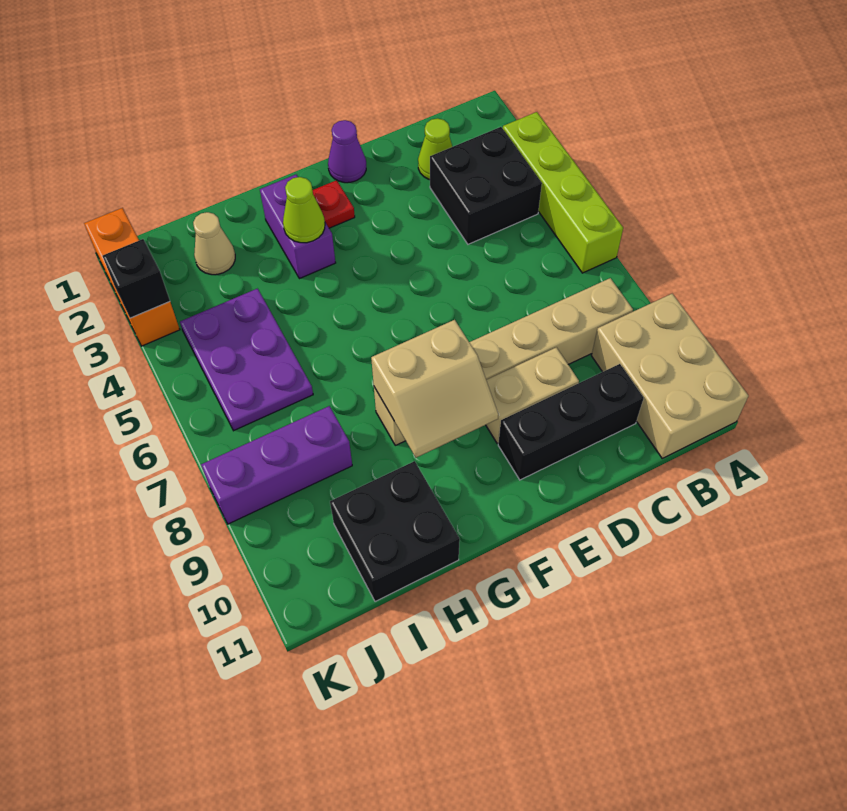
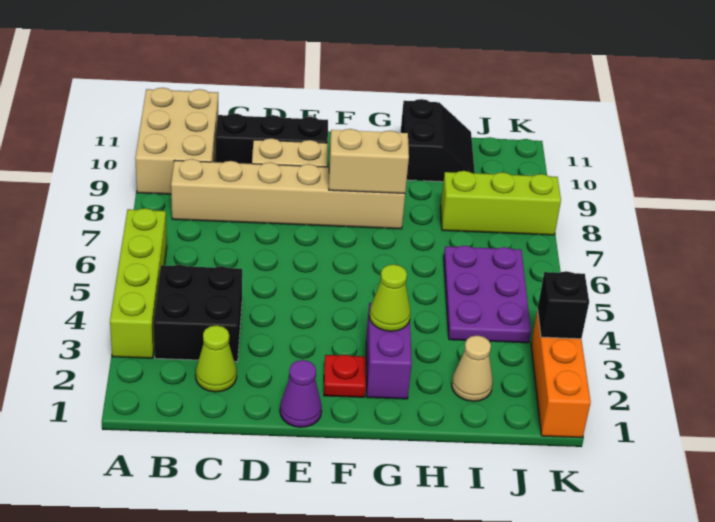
black brick H10:I11 level 1 -> black slope H10:I11 level 1 top H
purple brick I8:K8 level 1 -> lime brick I8:K8 level 1

